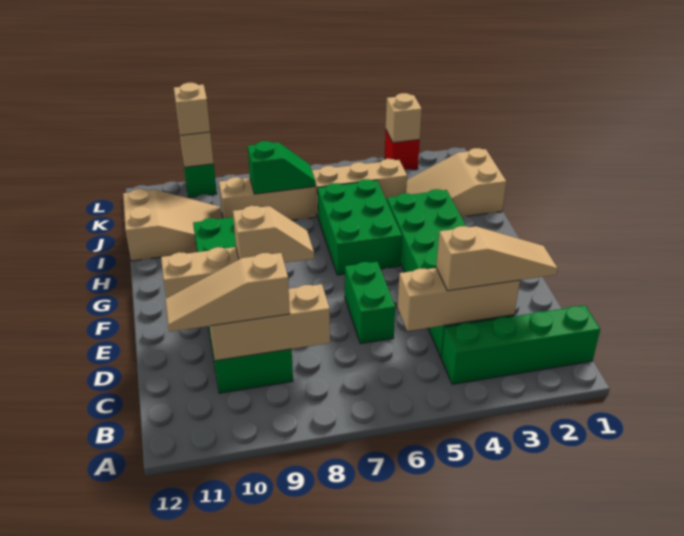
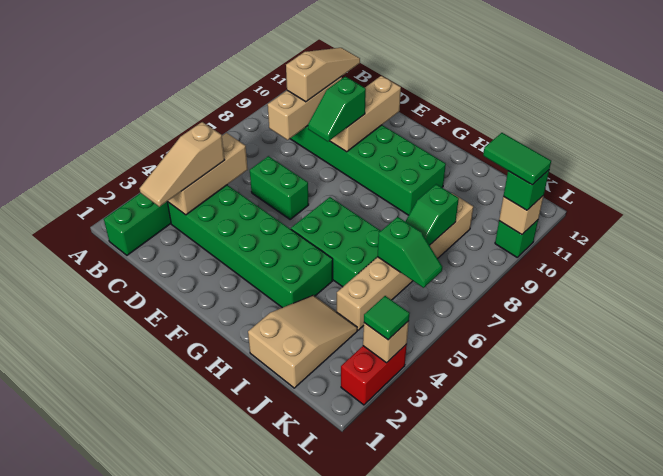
tan slope E8:E9 level 3 top 9 -> green slope E8:E9 level 3 top 9
tan slope I10:J12 level 1 top 12 -> none
none -> green slope J6:K6 level 2 top J
none -> green tile K10:L10 level 4
red brick L3 level 1 -> red brick L2:L3 level 1
none -> green tile L3 level 3
tan brick L10 level 3 -> green brick L10 level 3

